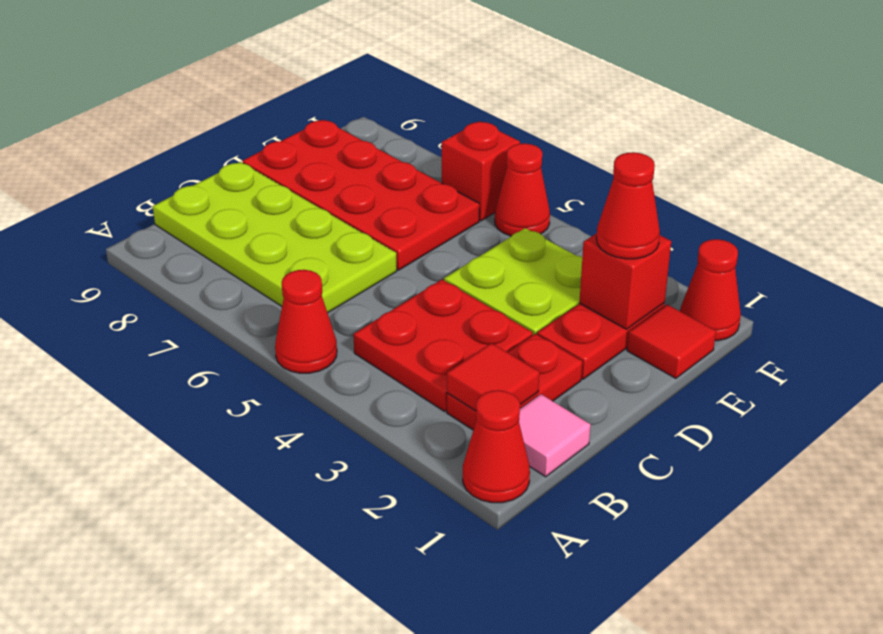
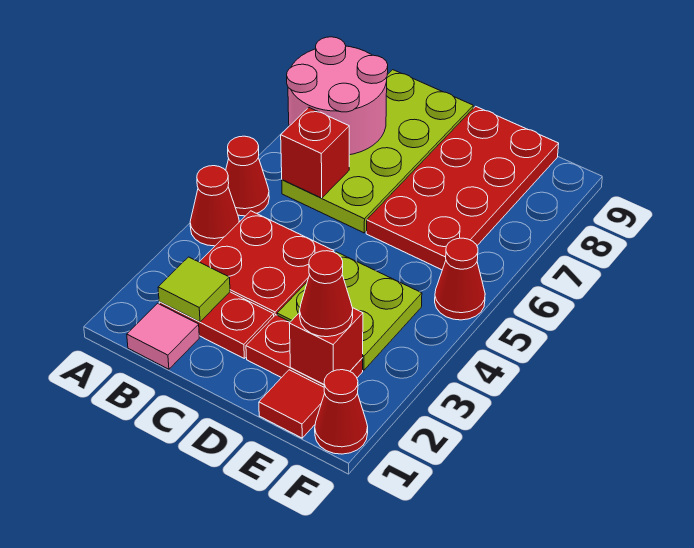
red cone A1 level 1 -> red cone A4 level 1
none -> pink round brick A7:B8 level 2
red tile B2 level 2 -> lime tile B2 level 2
red brick F6 level 1 -> red brick B6 level 2

